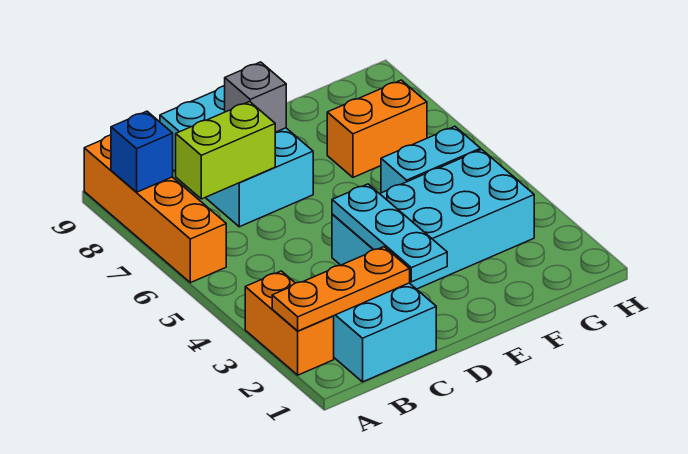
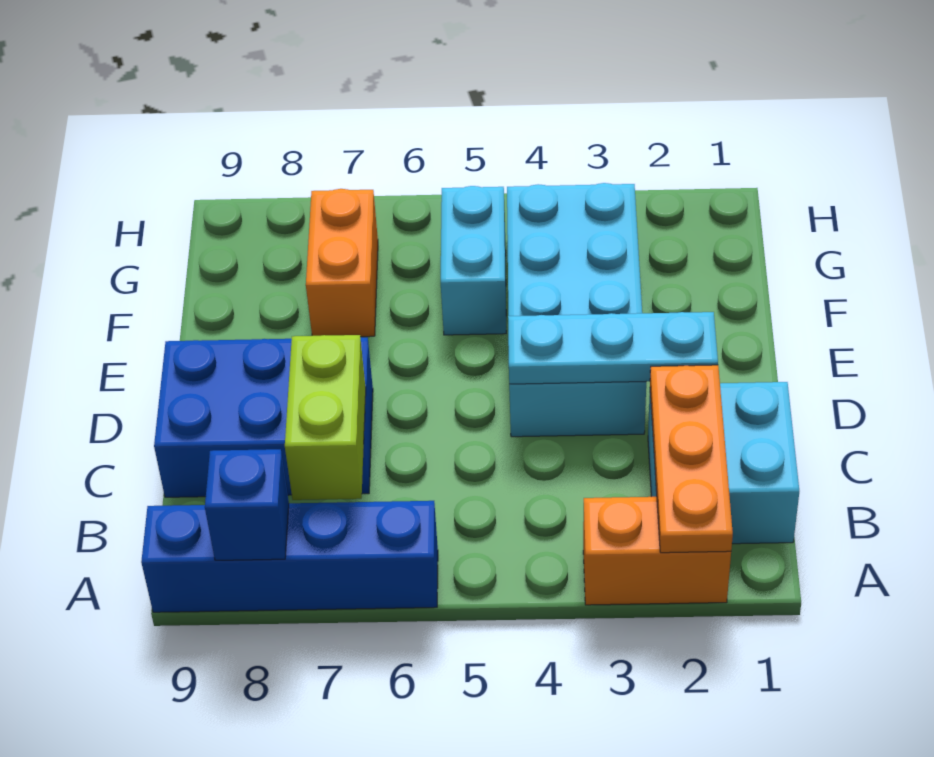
orange brick A6:A9 level 1 -> blue brick A6:A9 level 1
cyan brick C7:D9 level 1 -> blue brick C7:D9 level 1
grey brick D8 level 2 -> none

